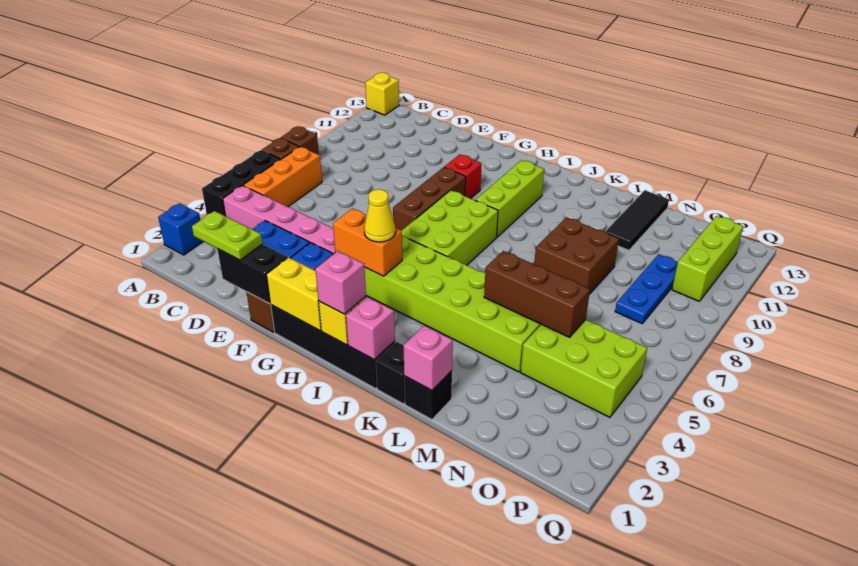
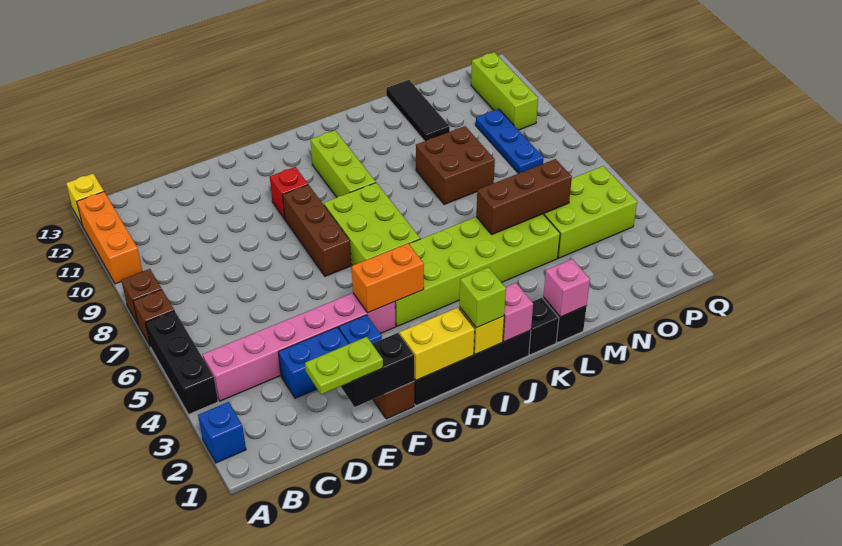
orange brick B5:B7 level 1 -> orange brick A10:A12 level 1
yellow cone H4 level 3 -> none
pink brick I1 level 3 -> lime brick I1 level 3

